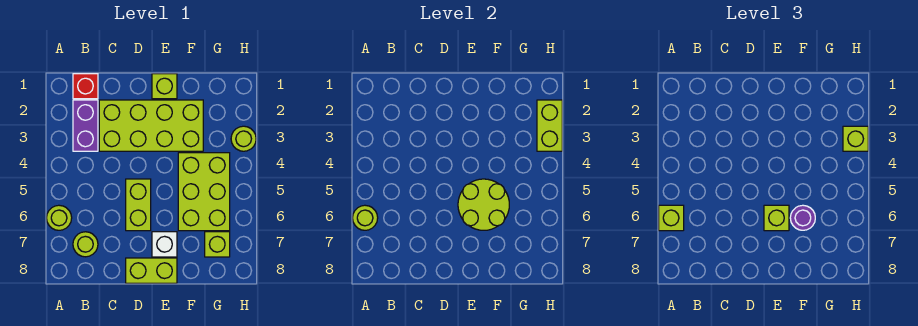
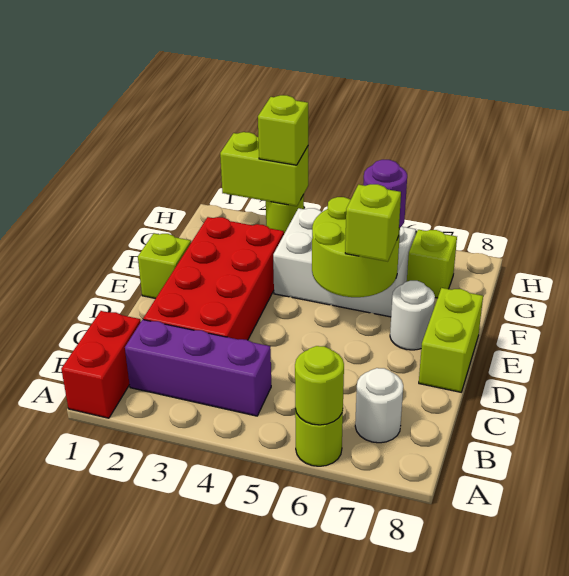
lime brick A6 level 3 -> none
red brick B1 level 1 -> red brick A1:B1 level 1
purple brick B2:B3 level 1 -> purple brick B2:B4 level 1
lime round brick B7 level 1 -> white round brick B7 level 1
lime brick C2:F3 level 1 -> red brick C2:F3 level 1
lime brick D5:D6 level 1 -> none
white brick E7 level 1 -> white round brick E7 level 1
lime brick F4:G6 level 1 -> white brick F4:G6 level 1

